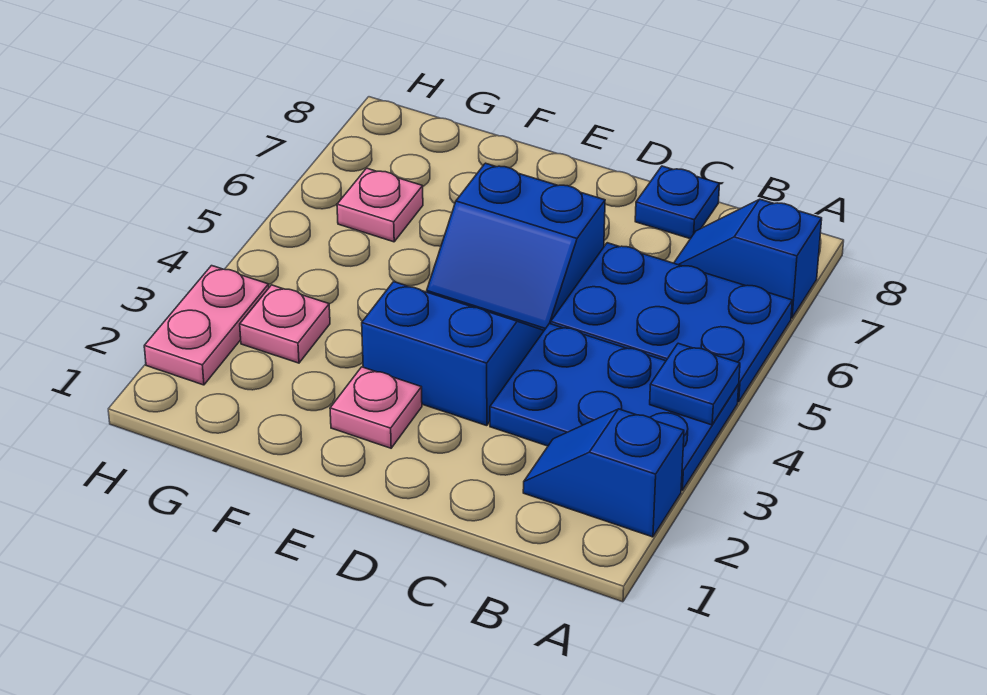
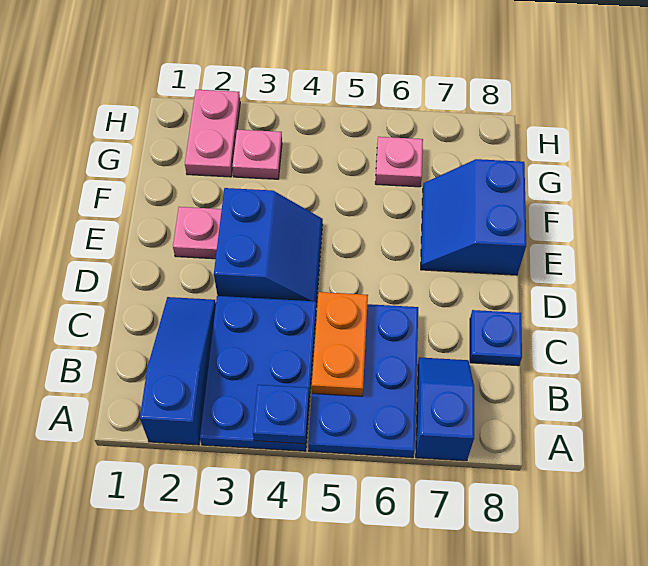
blue slope A2:B2 level 1 top A -> blue slope A2:C2 level 1 top A
none -> orange plate B5:C5 level 2
blue slope D5:E6 level 1 top 6 -> blue slope E7:F8 level 1 top 8
pink plate H2:H3 level 1 -> pink plate G2:H2 level 1

